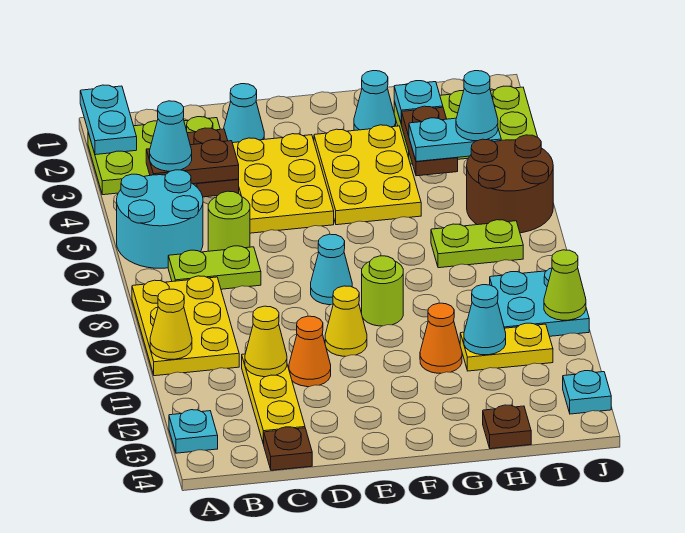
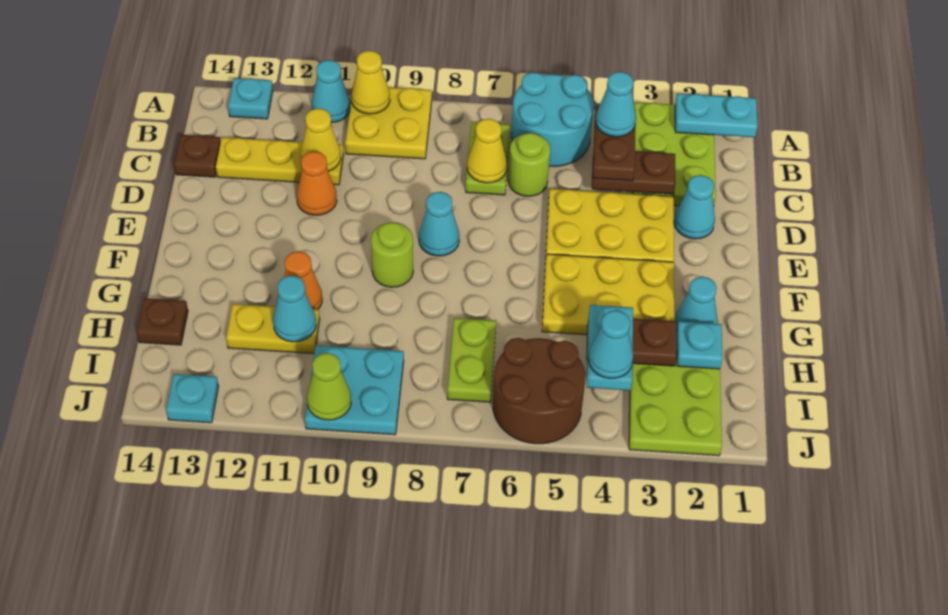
yellow plate A8:B10 level 1 -> yellow plate A9:B10 level 1
none -> cyan cone A11 level 1
yellow cone E10 level 1 -> yellow cone C7 level 2
yellow plate H11:I11 level 1 -> yellow plate H11:H12 level 1

